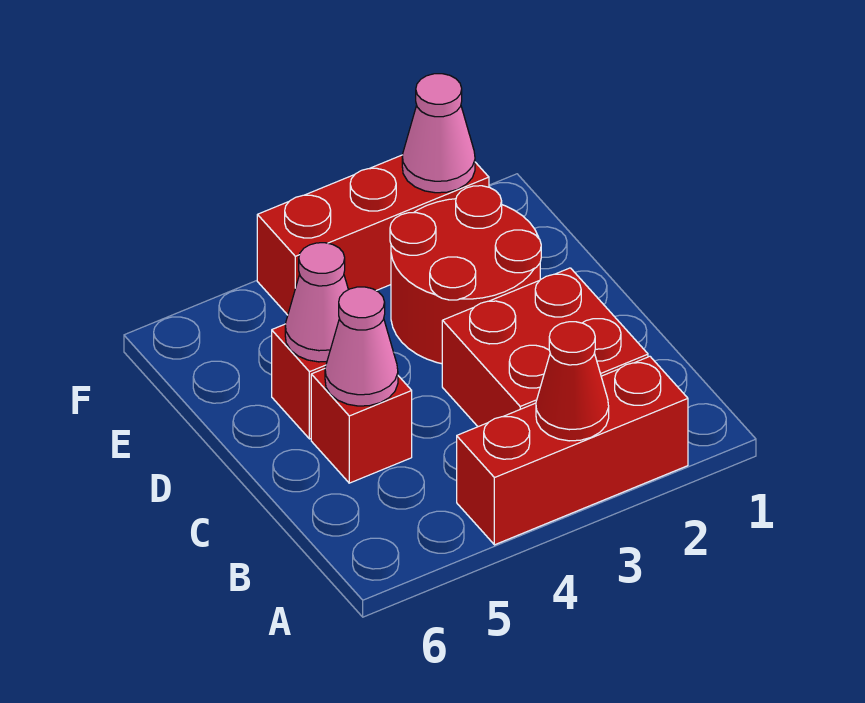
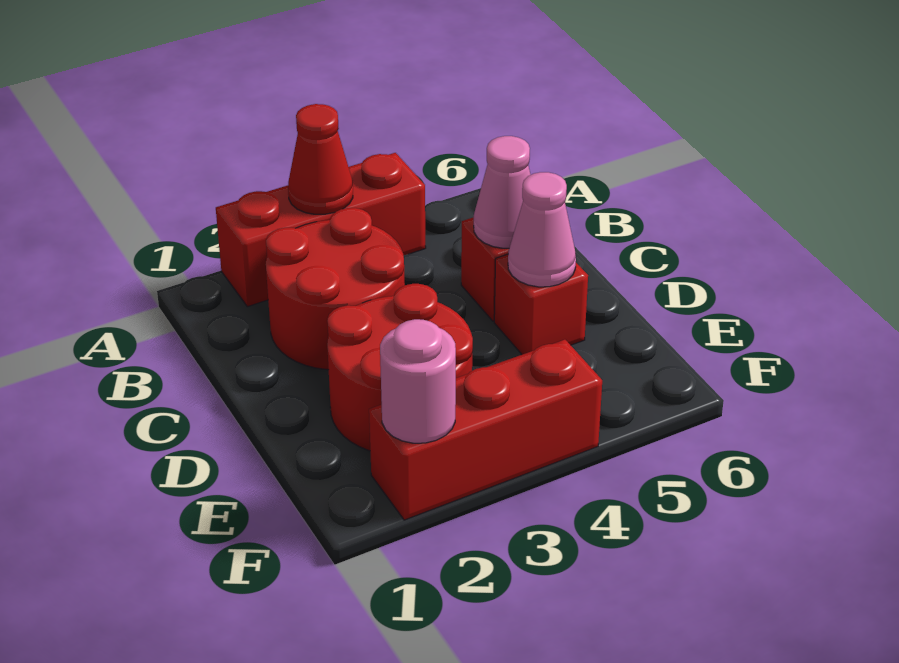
red brick B2:C3 level 1 -> red round brick B2:C3 level 1
pink cone F2 level 2 -> pink round brick F2 level 2

